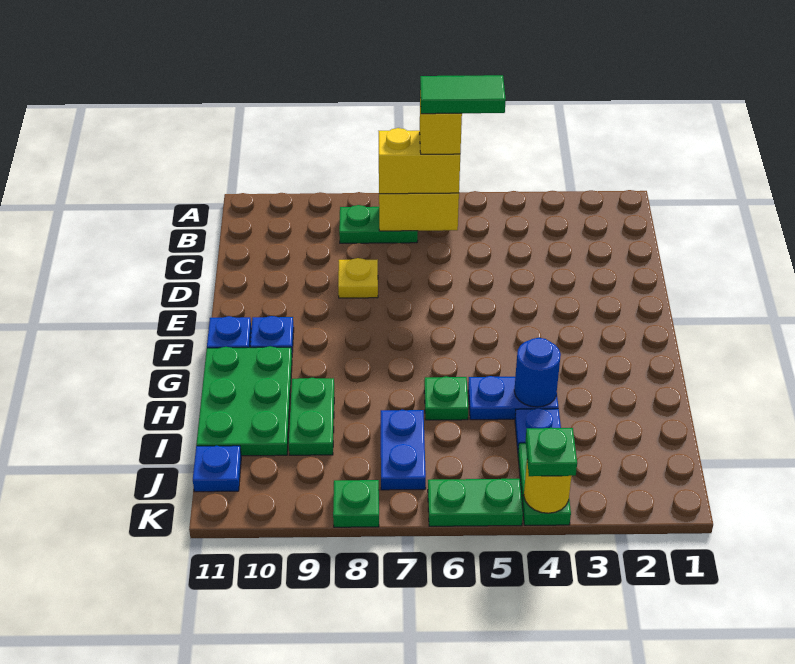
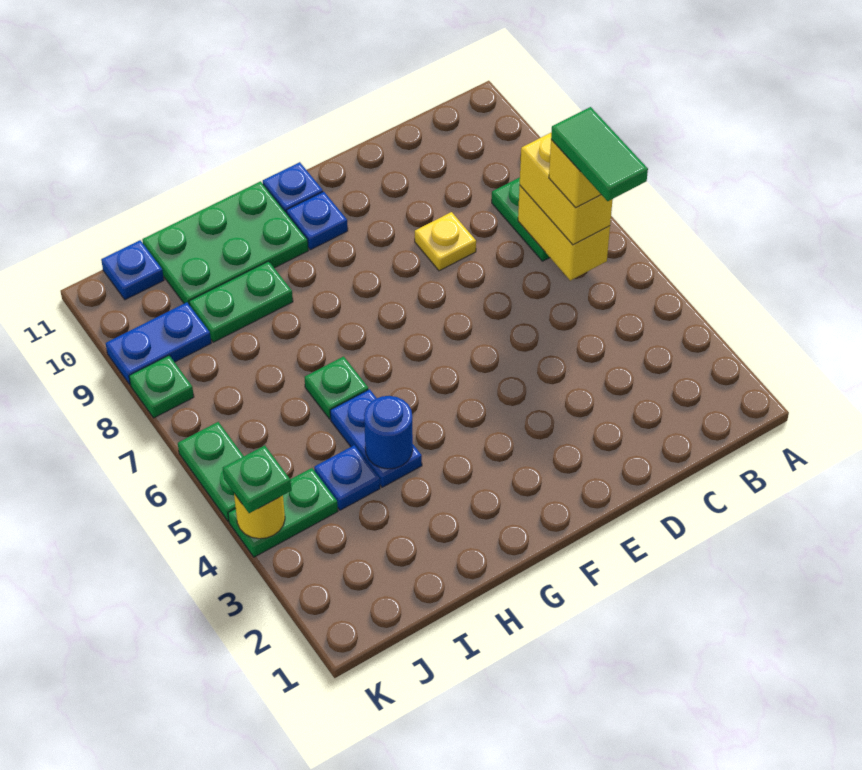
blue plate I7:J7 level 1 -> blue plate J9:K9 level 1

